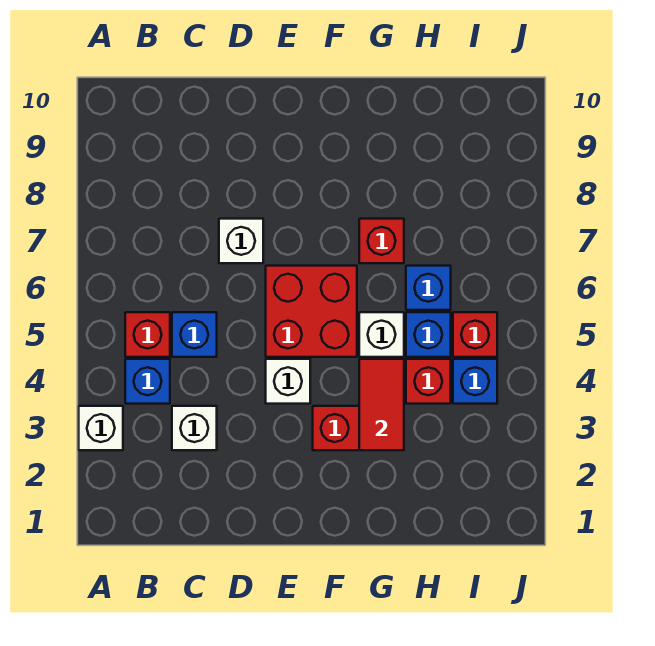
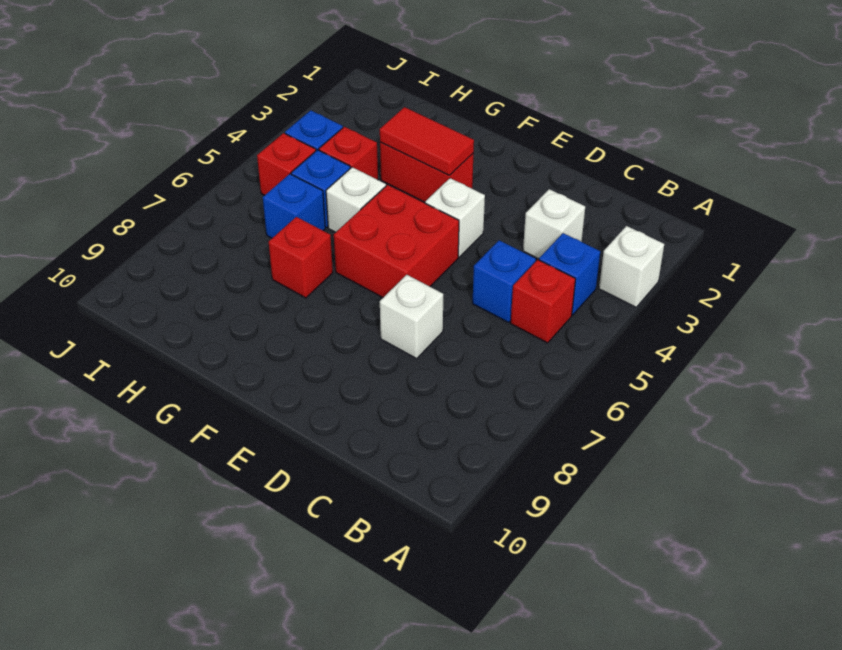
red tile G3:G4 level 2 -> red tile F3:G3 level 2

